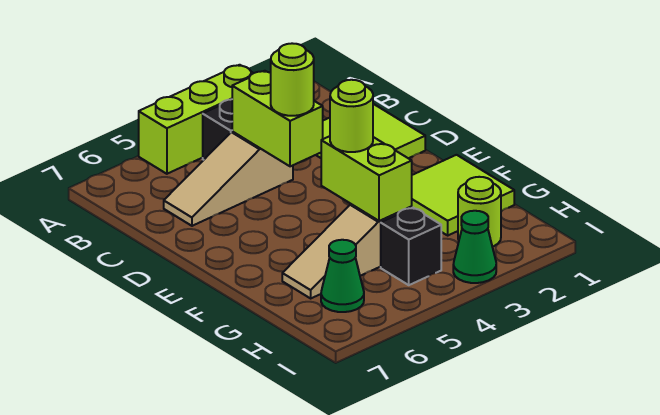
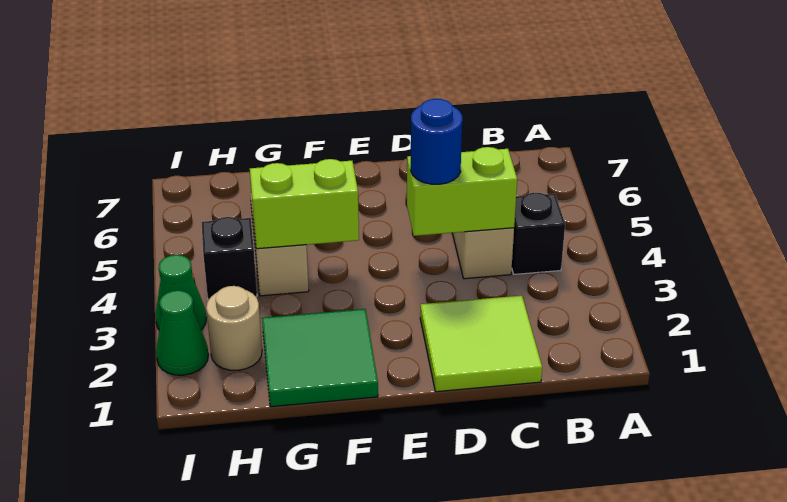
lime brick A3:A5 level 1 -> none
lime round brick D4 level 3 -> blue round brick D4 level 3
lime tile F1:G2 level 1 -> green tile F1:G2 level 1
lime round brick F4 level 3 -> none
lime round brick H2 level 1 -> tan round brick H2 level 1
green cone H6 level 1 -> green cone I2 level 1

